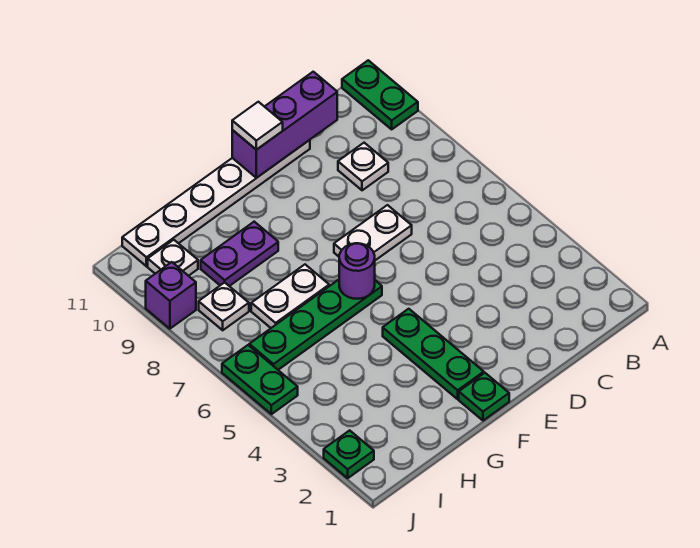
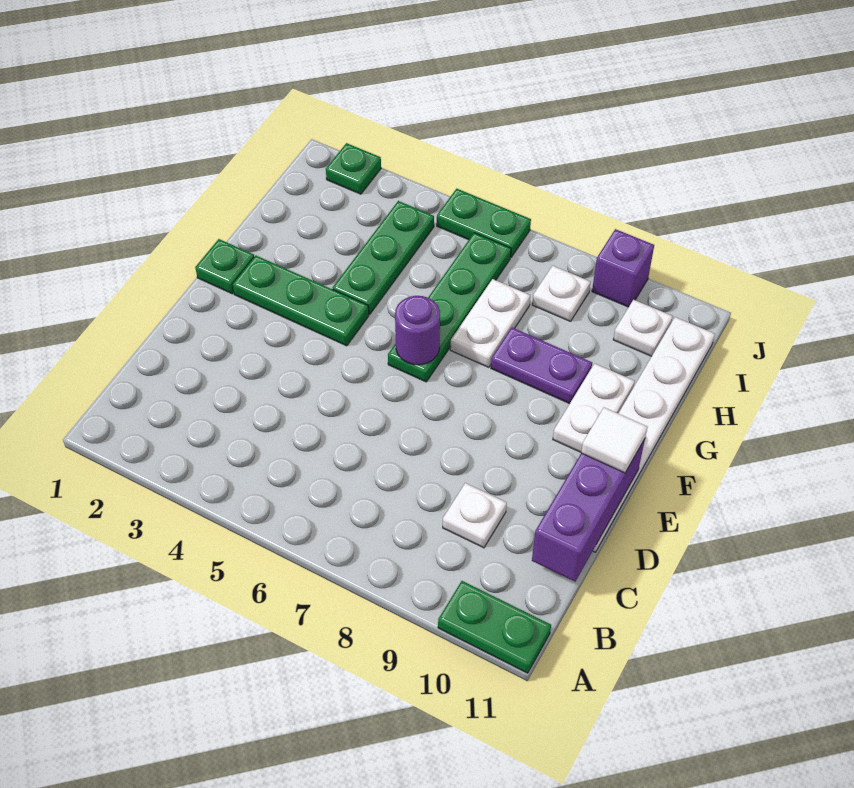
white plate D7:E7 level 1 -> white plate F10:G10 level 1
none -> green plate G4:I4 level 1
purple plate G9:H9 level 1 -> purple plate G8:G9 level 1

